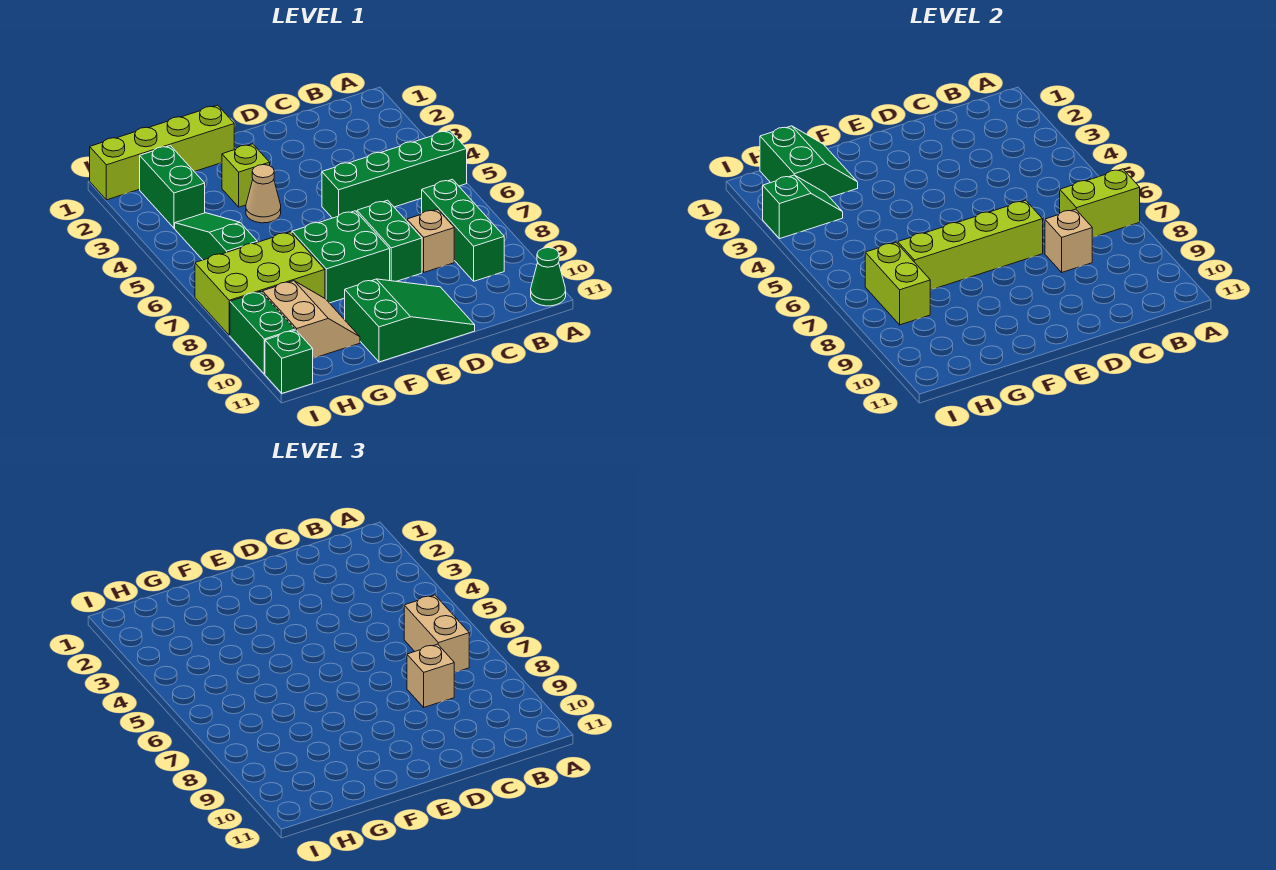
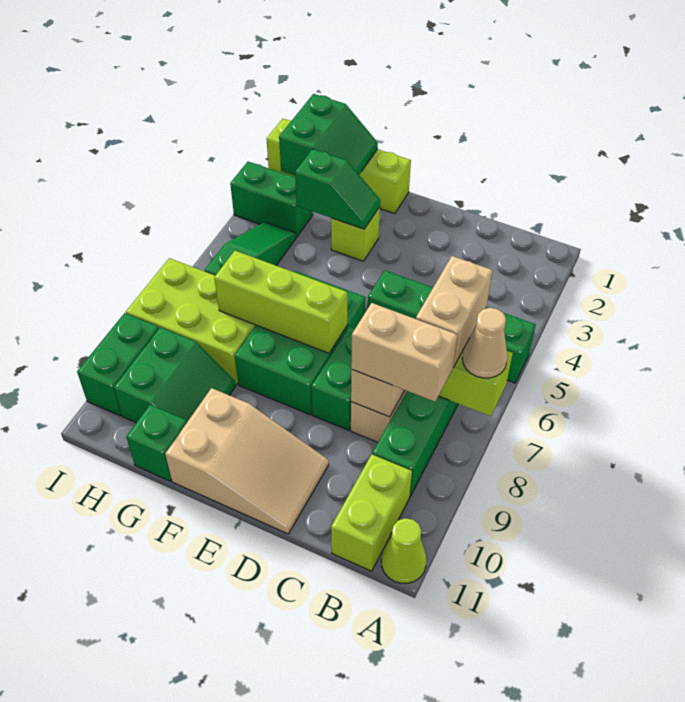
green cone A11 level 1 -> lime cone A11 level 1
tan brick C8 level 3 -> tan brick B8:C8 level 3
lime brick D7:G7 level 2 -> lime brick E7:G7 level 2
green slope D10:F11 level 1 top F -> tan slope D10:F11 level 1 top F
green brick E7:F8 level 1 -> green brick E6:F8 level 1
tan cone F4 level 1 -> tan cone A7 level 3
tan slope G9:H10 level 1 top H -> green slope G9:H10 level 1 top H
green brick H2:H3 level 1 -> green brick H3:I3 level 1
green slope H3:I3 level 2 top I -> green slope F3:G3 level 2 top G
lime brick H7:H8 level 2 -> lime brick B10:B11 level 1
green brick I11 level 1 -> green brick G11 level 1

